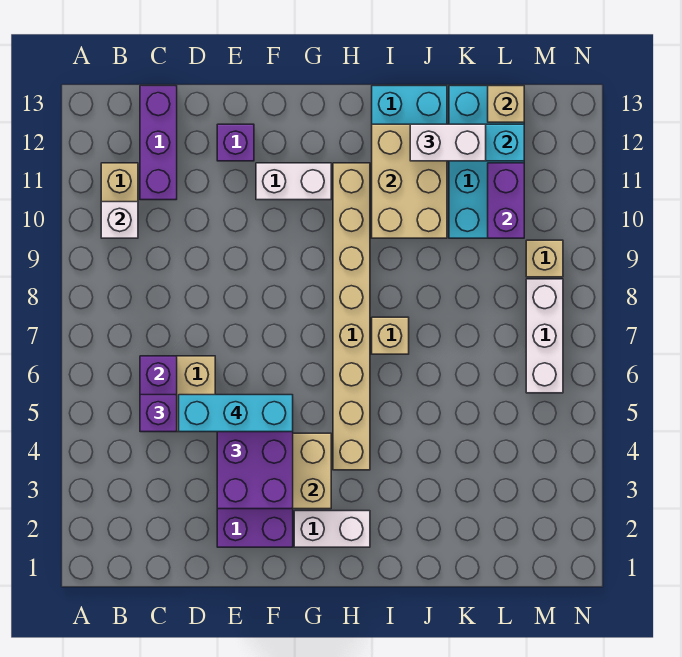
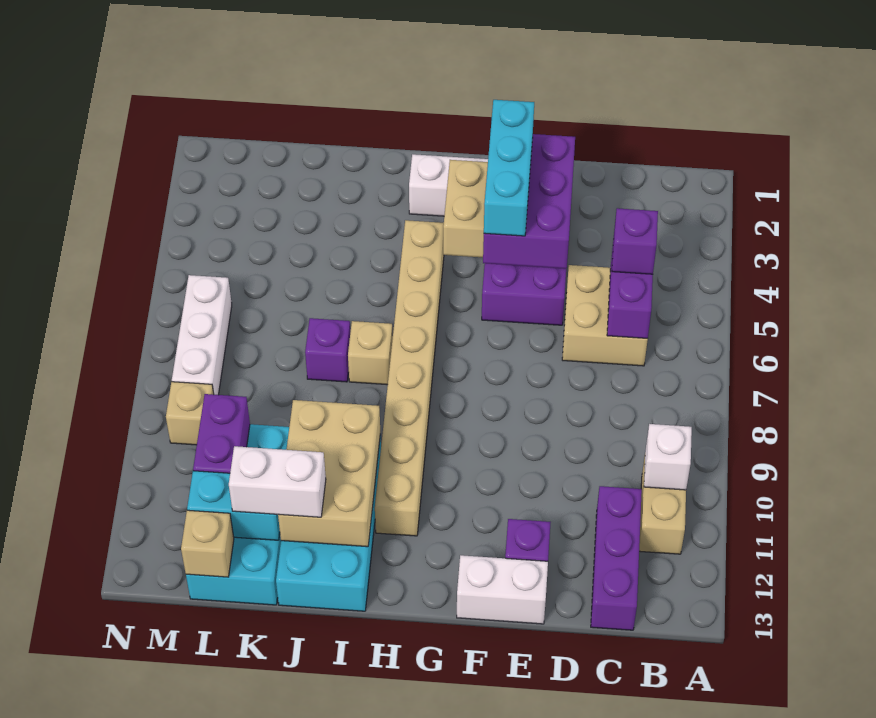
cyan brick D5:F5 level 4 -> cyan brick F3:F5 level 4
white brick F11:G11 level 1 -> white brick E13:F13 level 1
none -> purple brick J7 level 1

